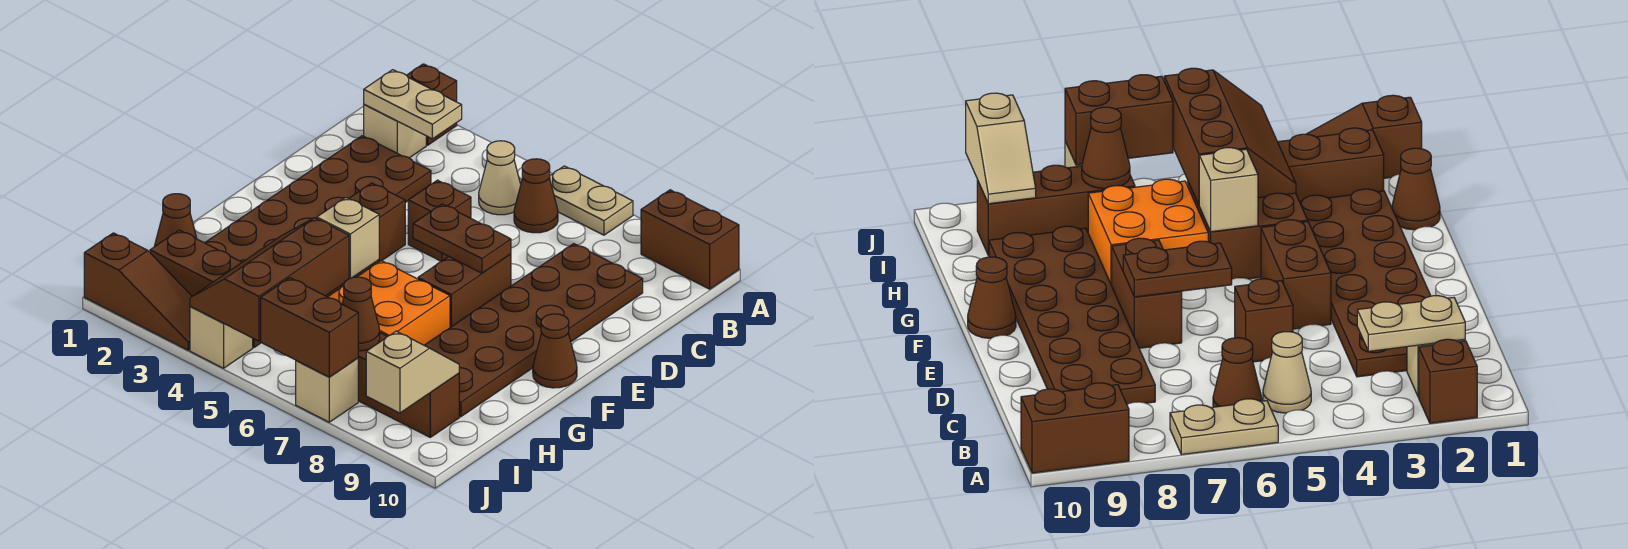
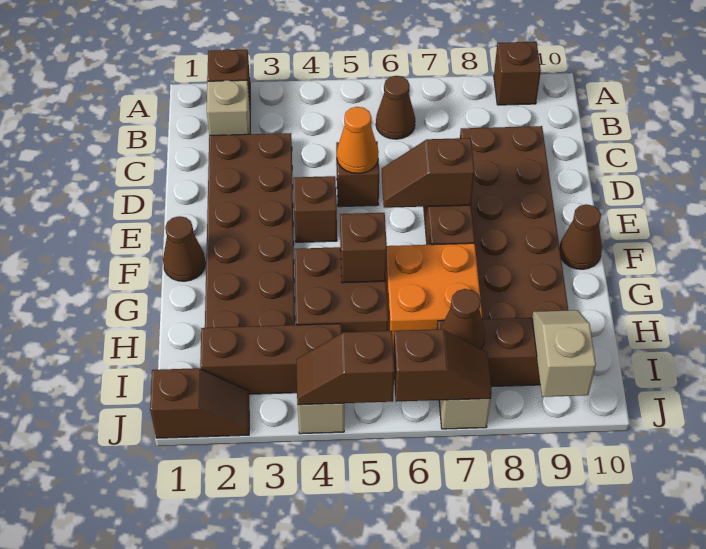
tan plate A6:A7 level 1 -> none
brown brick A9:A10 level 1 -> brown brick A9 level 1
tan plate B2:B3 level 2 -> none
tan cone B5 level 1 -> none
none -> orange cone D5 level 2
brown brick E4:F4 level 1 -> brown brick E4 level 1
brown plate E6:E7 level 2 -> brown slope E6:E7 level 2 top 7
tan brick G5 level 2 -> brown brick G5 level 2
brown cone H1 level 1 -> brown cone F1 level 1
brown slope H4:J5 level 2 top 5 -> brown slope J4:J5 level 2 top 5
brown slope J1:J3 level 1 top 1 -> brown slope J1:J2 level 1 top 1
brown brick J6:J7 level 2 -> brown slope J6:J7 level 2 top 6

